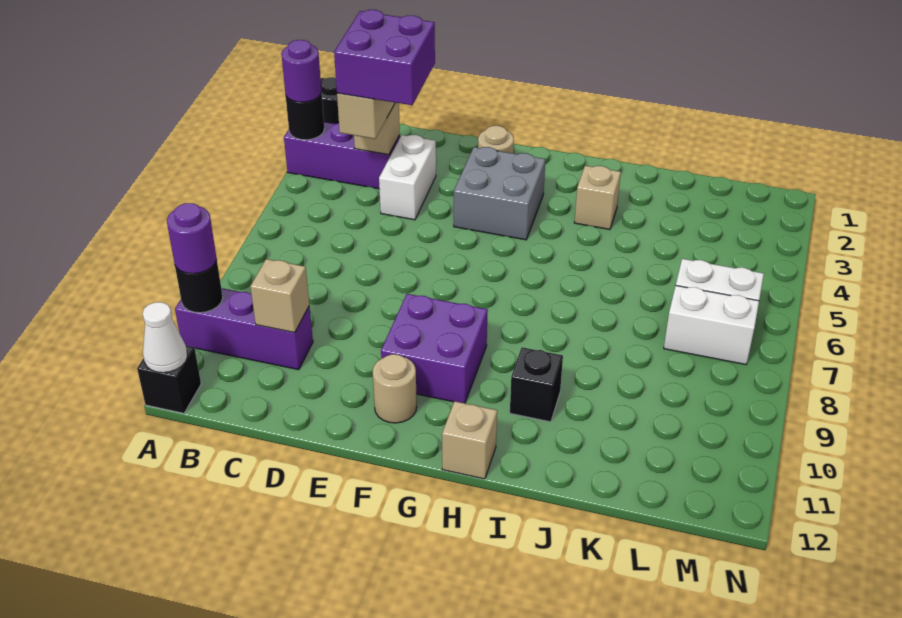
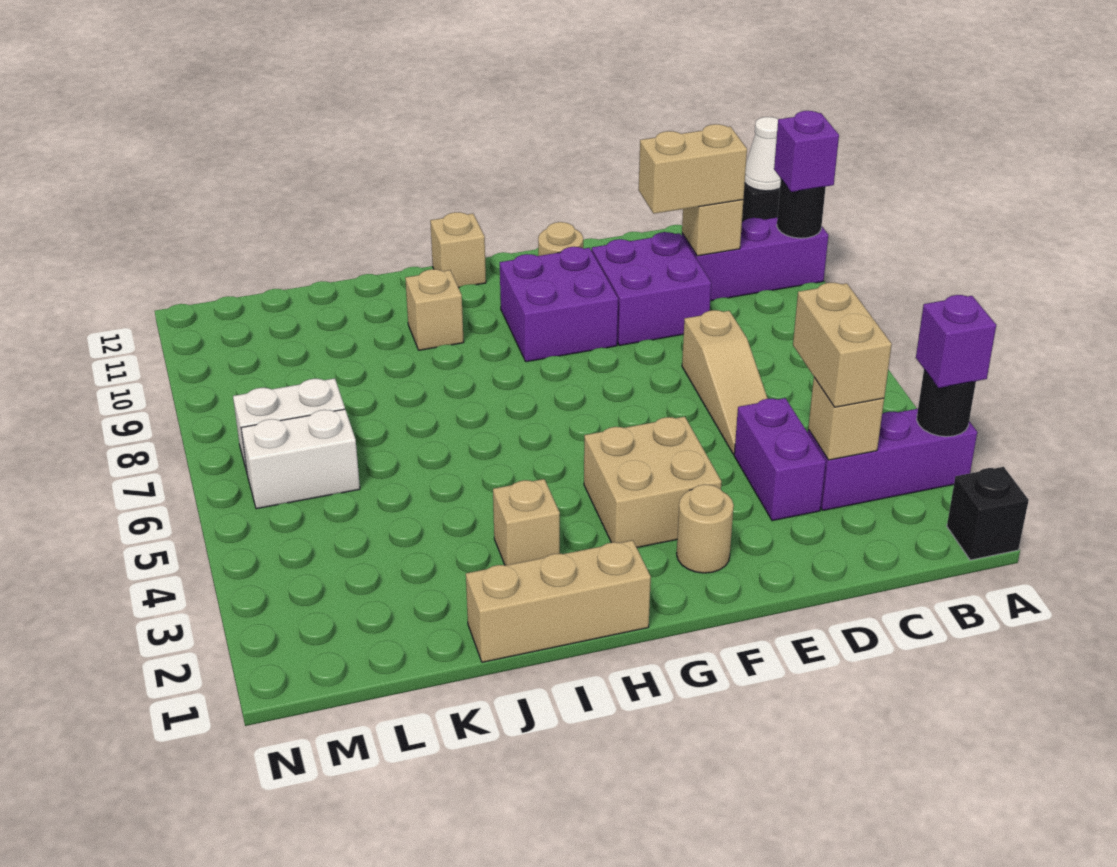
purple round brick A3 level 3 -> purple brick A3 level 3
purple round brick A10 level 3 -> purple brick A10 level 3
purple brick C3:D4 level 4 -> purple brick D9:E10 level 1
none -> tan brick C10:D10 level 3
white brick D3:D4 level 1 -> purple brick D3:D4 level 1
none -> tan slope D5:D7 level 1 top 7
grey brick F3:G4 level 1 -> tan brick F3:G4 level 1
none -> tan brick H1:J1 level 1
black brick I10 level 1 -> tan brick I10 level 1

